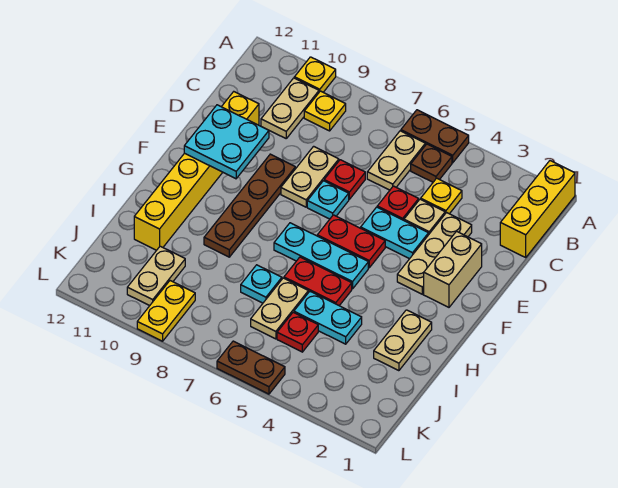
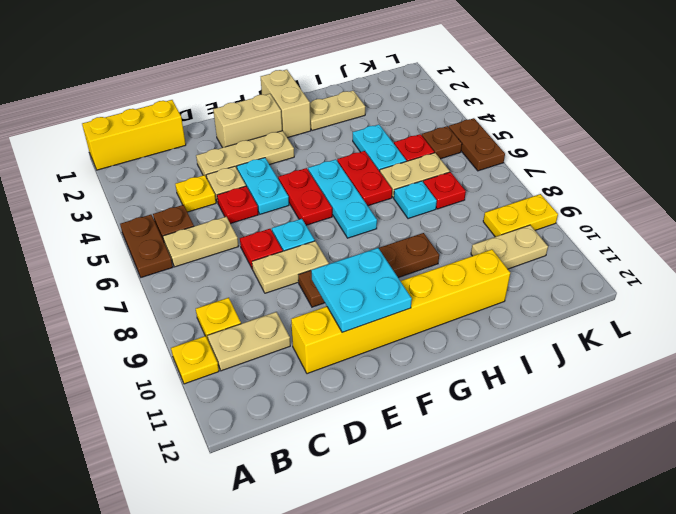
none -> tan brick G1:G2 level 1
none -> red plate J7 level 1
none -> brown plate K5 level 1

